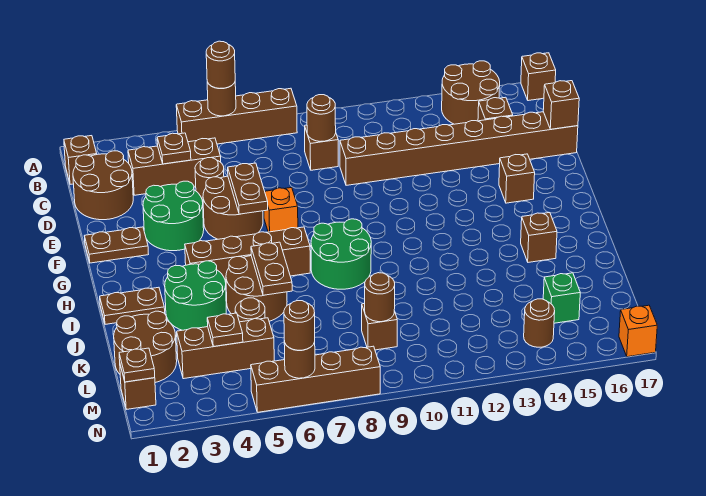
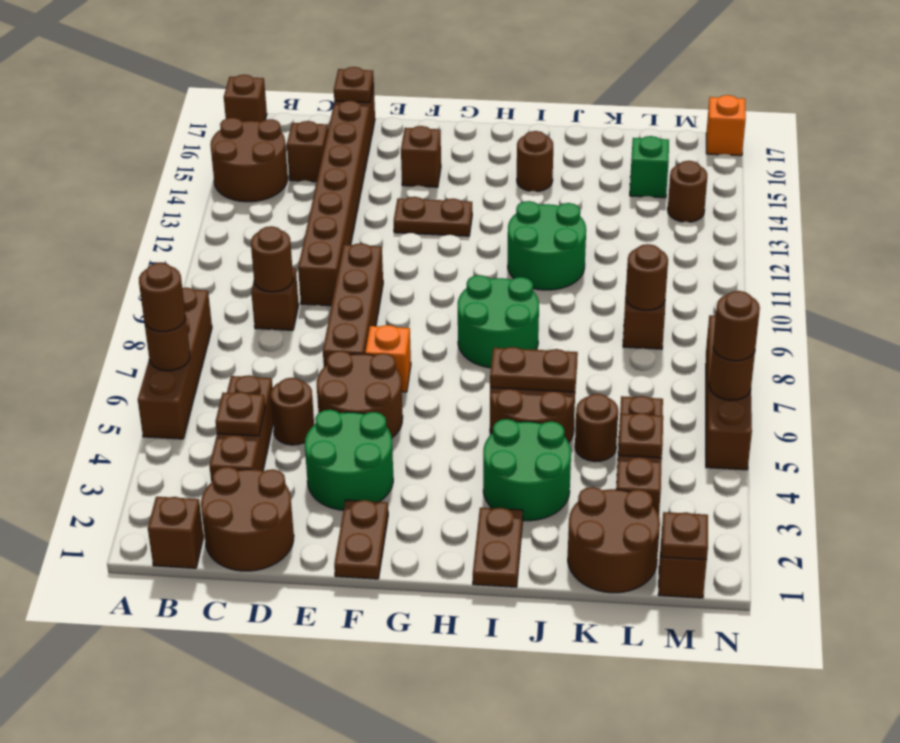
brown brick D17 level 2 -> brown plate D17 level 2
brown plate E6:F6 level 2 -> brown plate F13:G13 level 1
brown brick H4:H7 level 1 -> brown brick E7:E10 level 1
none -> green round brick I11:J12 level 1
brown brick I15 level 1 -> brown round brick I15 level 1

